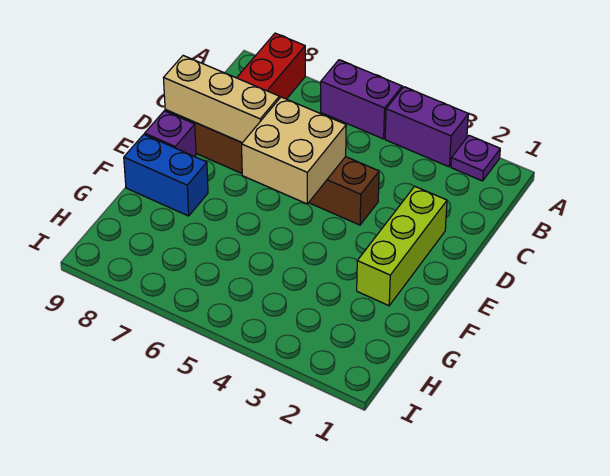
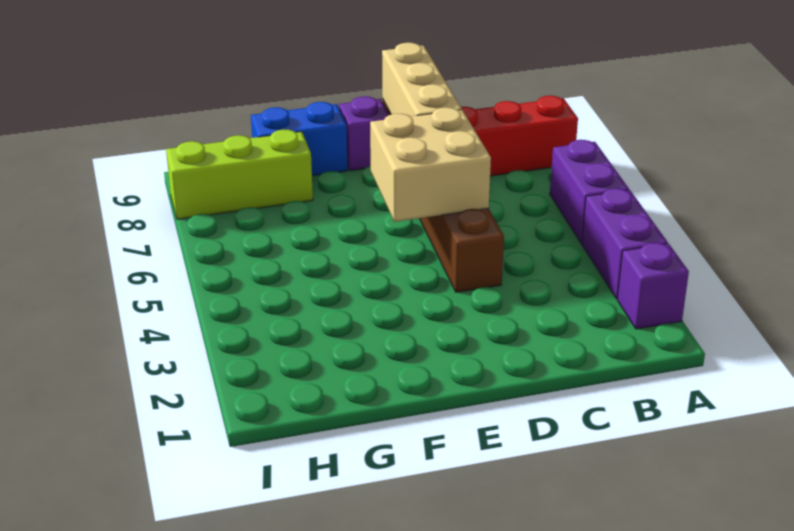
purple plate A2 level 1 -> purple brick A2 level 1
lime brick D2:F2 level 1 -> lime brick G8:I8 level 1
blue brick F8:F9 level 1 -> blue brick F9:G9 level 1

